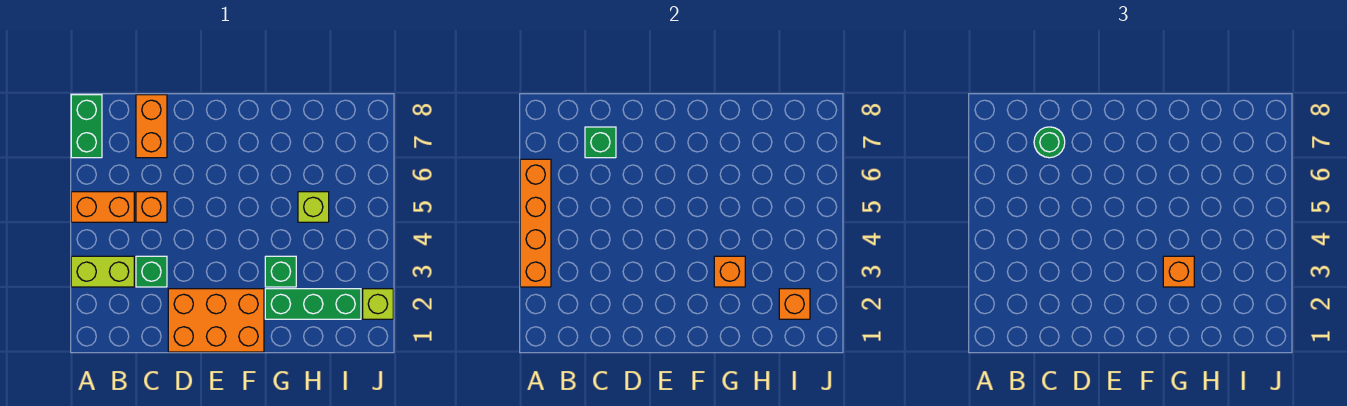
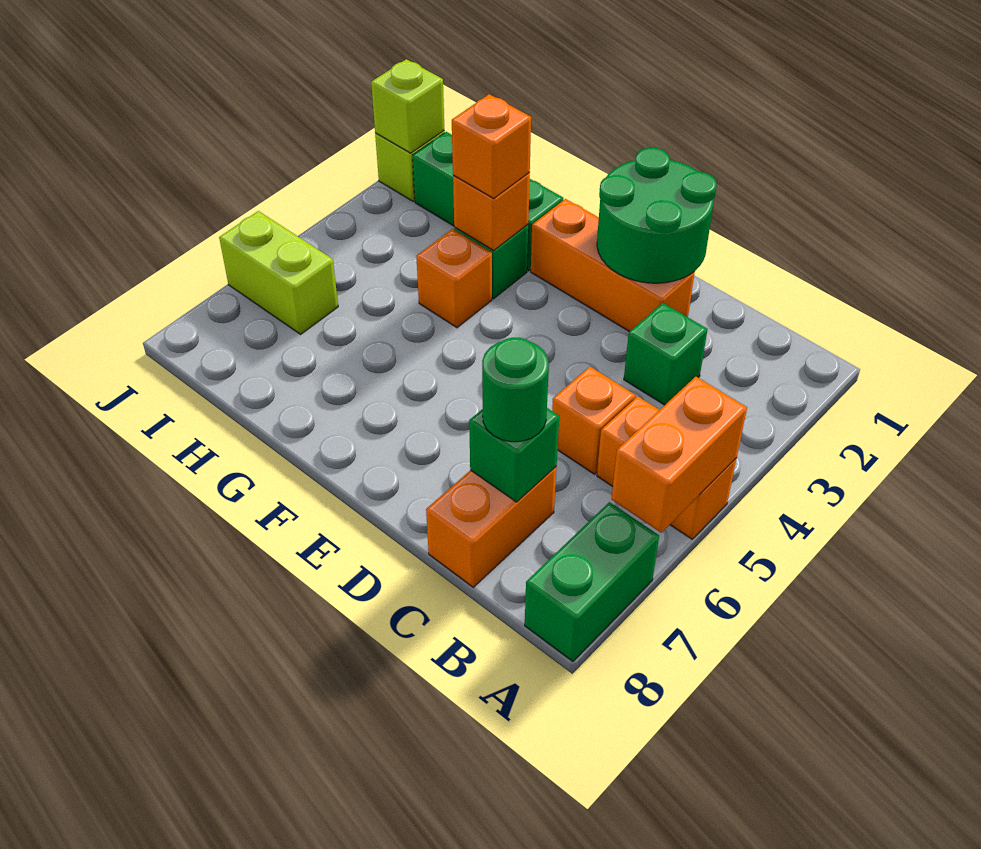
lime brick A3:B3 level 1 -> lime brick I6:J6 level 1
orange brick A3:A6 level 2 -> orange brick A5:A6 level 2
orange brick D1:F2 level 1 -> orange brick D2:F2 level 1
none -> green round brick D1:E2 level 2
lime brick H5 level 1 -> lime brick J2 level 2
orange brick I2 level 2 -> orange brick G4 level 1

